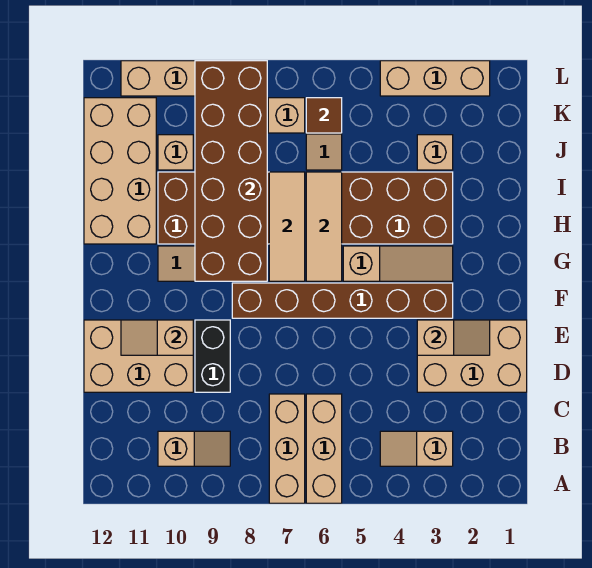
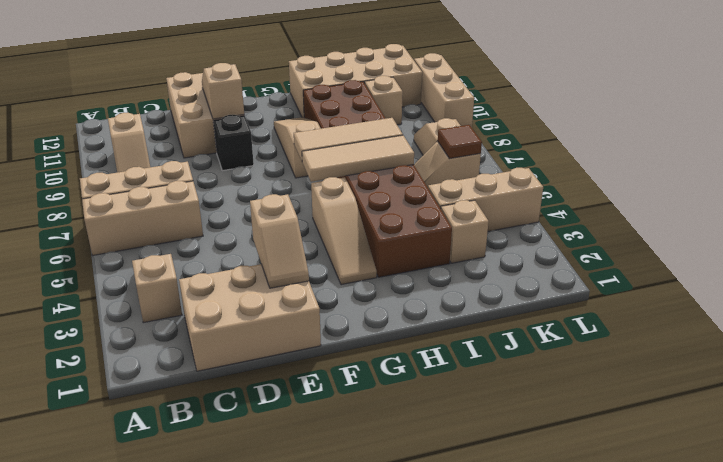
tan brick D1:E3 level 1 -> tan brick C1:E2 level 1
black brick D9:E9 level 1 -> black brick E9 level 1
brown brick F3:F8 level 1 -> none
brown brick G8:L9 level 2 -> none
tan brick L2:L4 level 1 -> tan brick J4:L4 level 1

